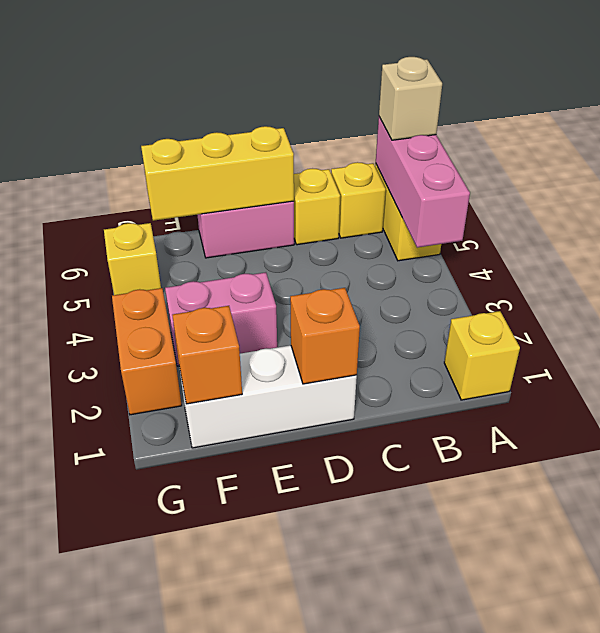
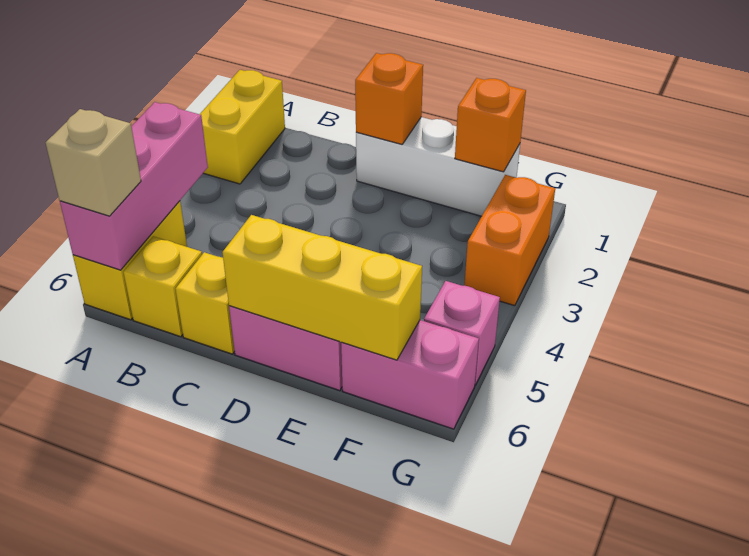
yellow brick A1 level 1 -> yellow brick A1:A2 level 1
pink brick E3:F3 level 1 -> pink brick F6:G6 level 1
yellow brick G5 level 1 -> pink brick G5 level 1

